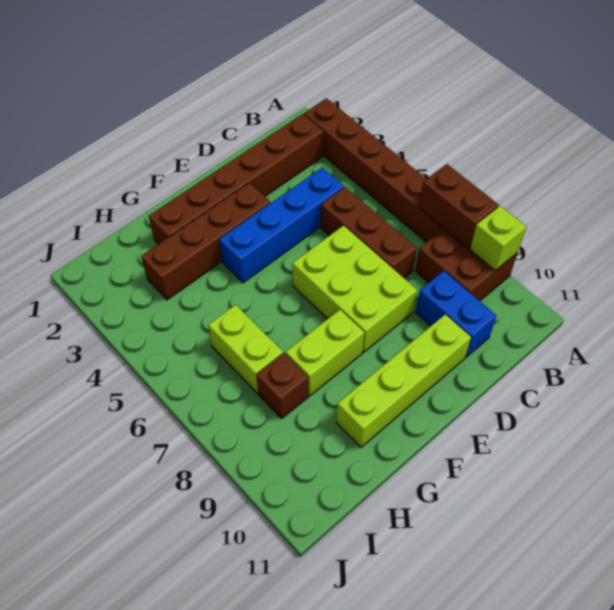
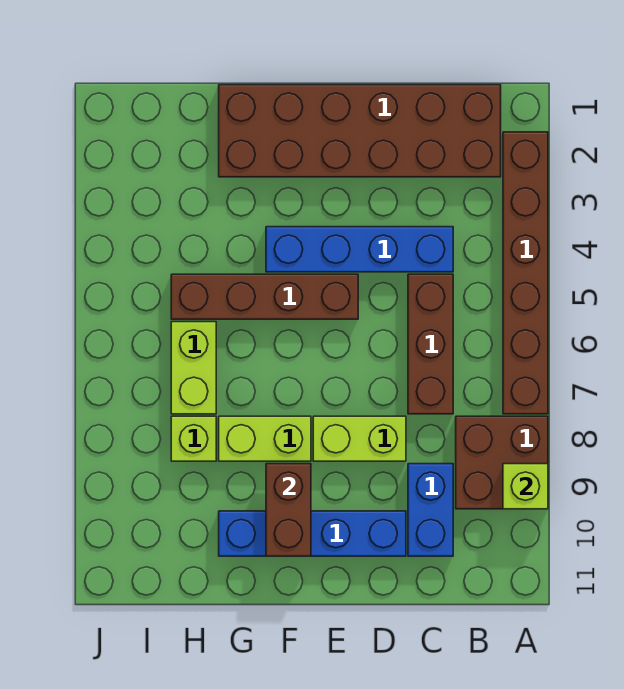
brown brick A7:A8 level 2 -> brown brick F9:F10 level 2
brown brick B2:G2 level 1 -> brown brick B1:G2 level 1
lime brick D6:E8 level 1 -> lime brick D8:E8 level 1
lime brick D10:G10 level 1 -> blue brick D10:G10 level 1
brown brick E3:H3 level 1 -> brown brick E5:H5 level 1
brown brick H8 level 1 -> lime brick H8 level 1

